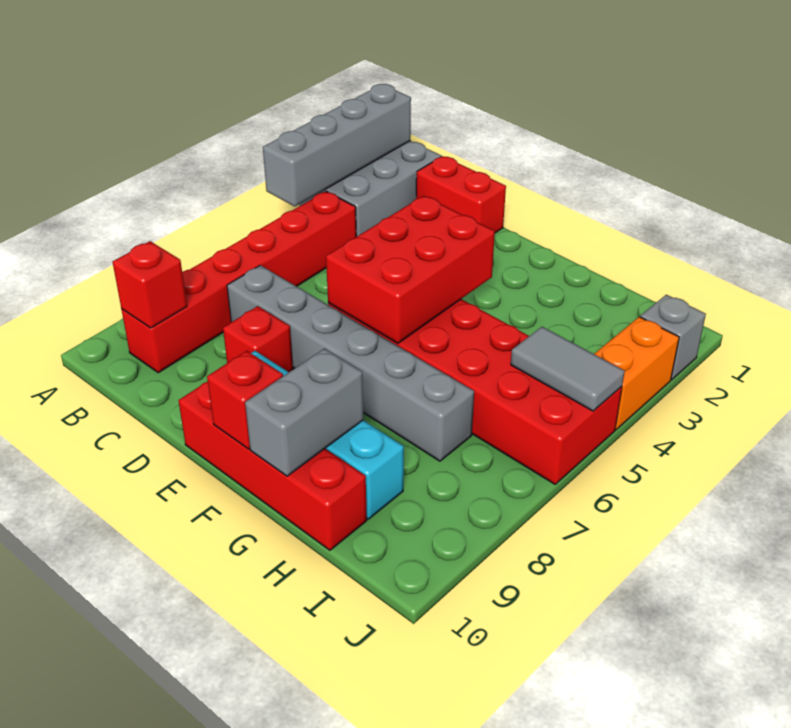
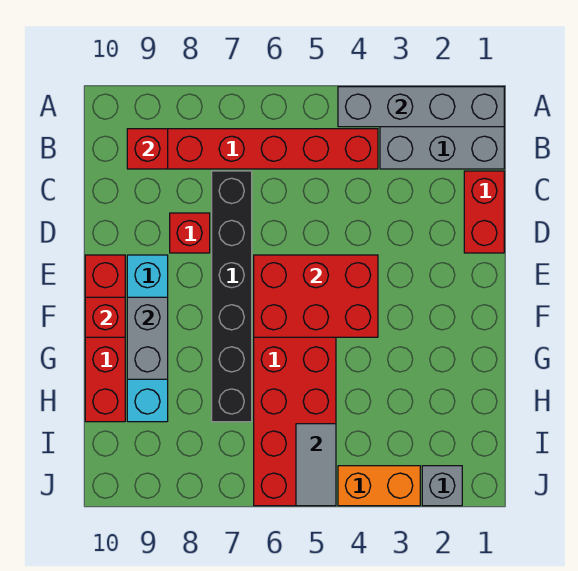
grey brick C7:H7 level 1 -> black brick C7:H7 level 1
grey brick G9:G10 level 2 -> grey brick F9:G9 level 2

